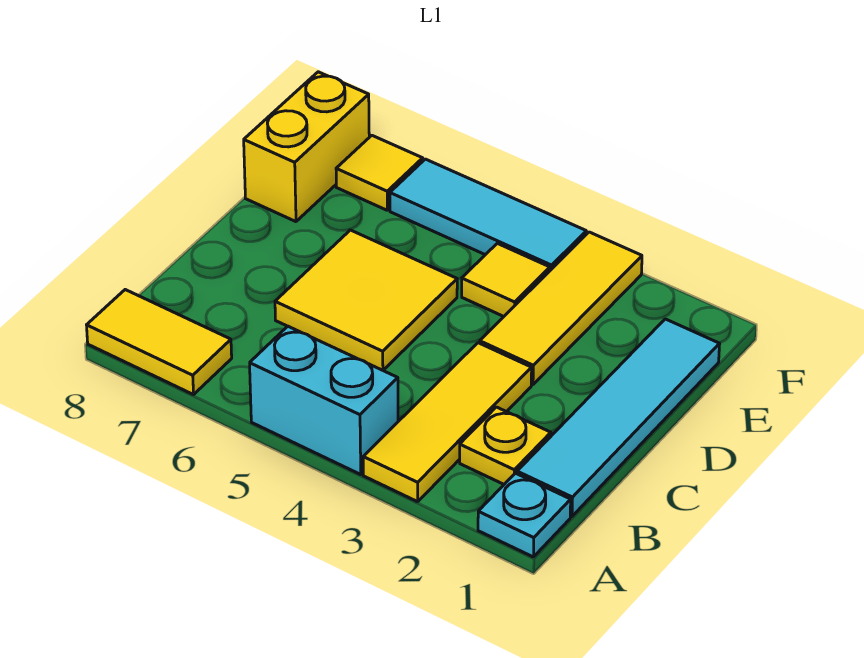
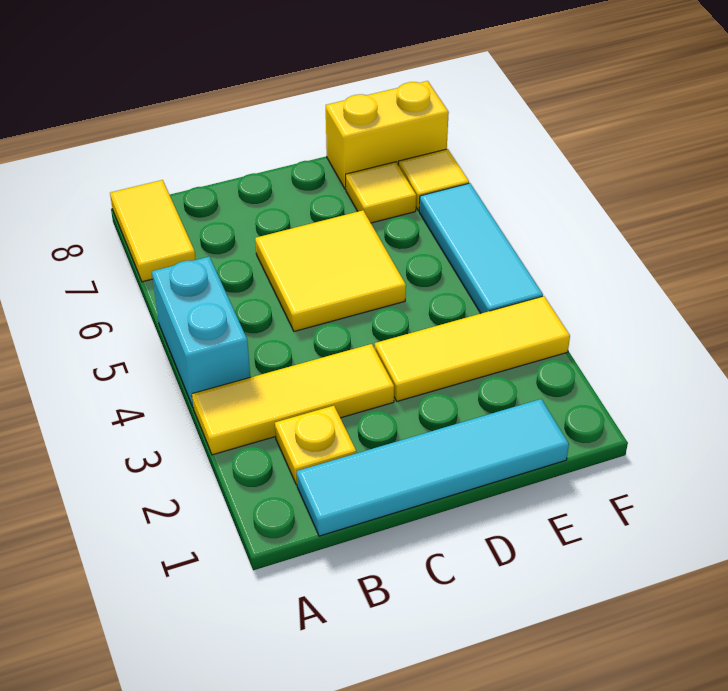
cyan plate A1 level 1 -> none
yellow tile E4 level 1 -> yellow tile E7 level 1

